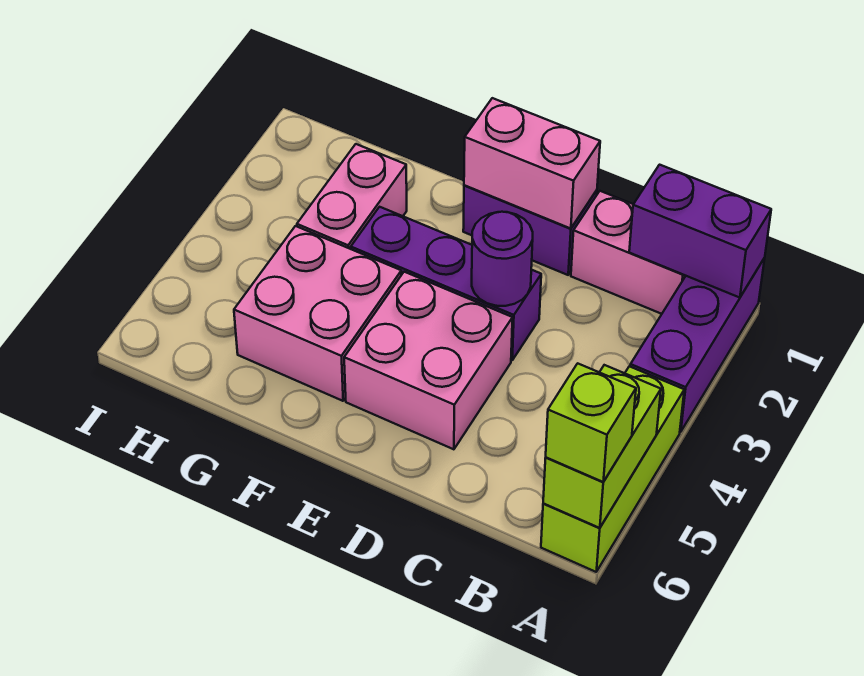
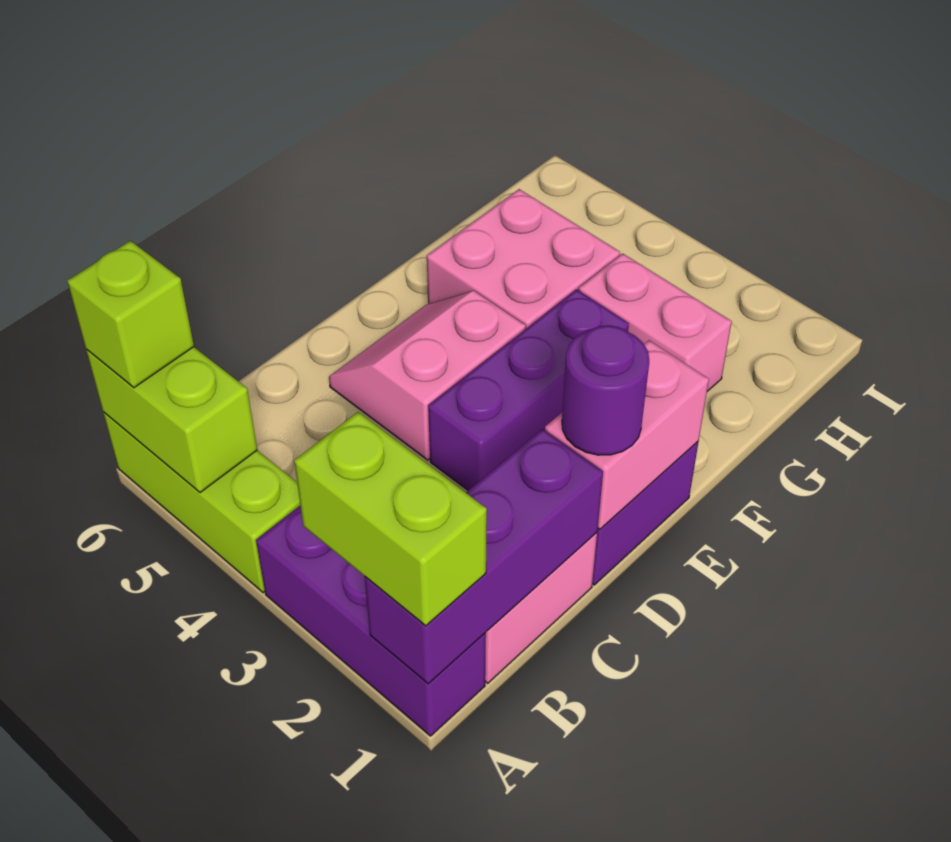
purple brick A1:B1 level 2 -> purple brick A1:C1 level 2
none -> lime brick A1:A2 level 3
purple round brick D3 level 2 -> purple round brick D1 level 3
pink brick D4:E5 level 1 -> pink slope D4:E5 level 1 top 4

